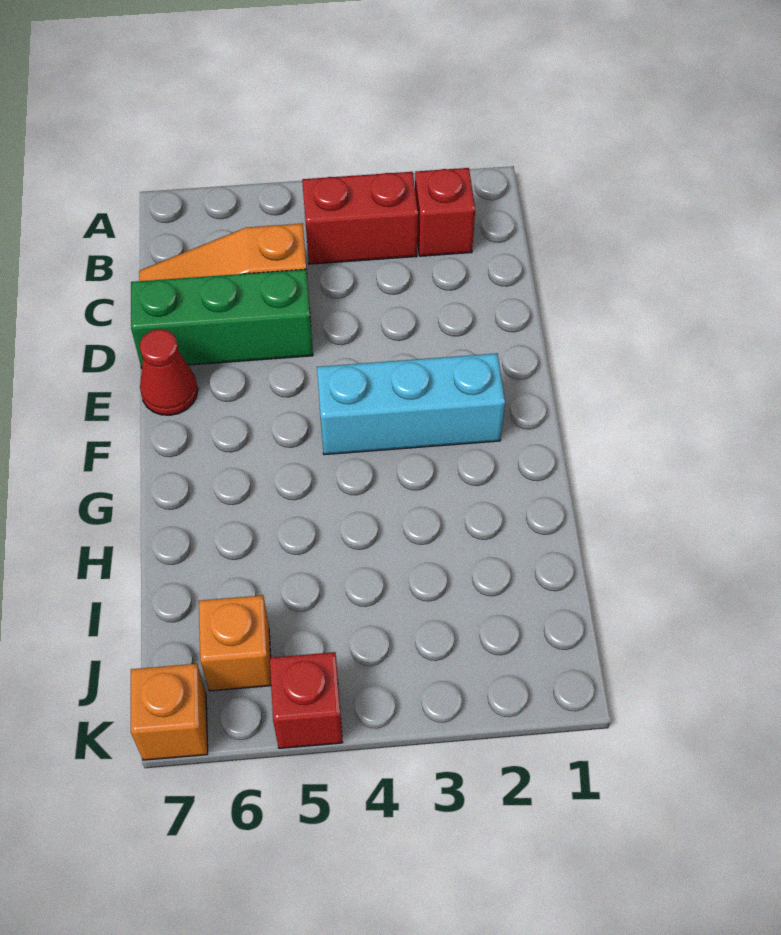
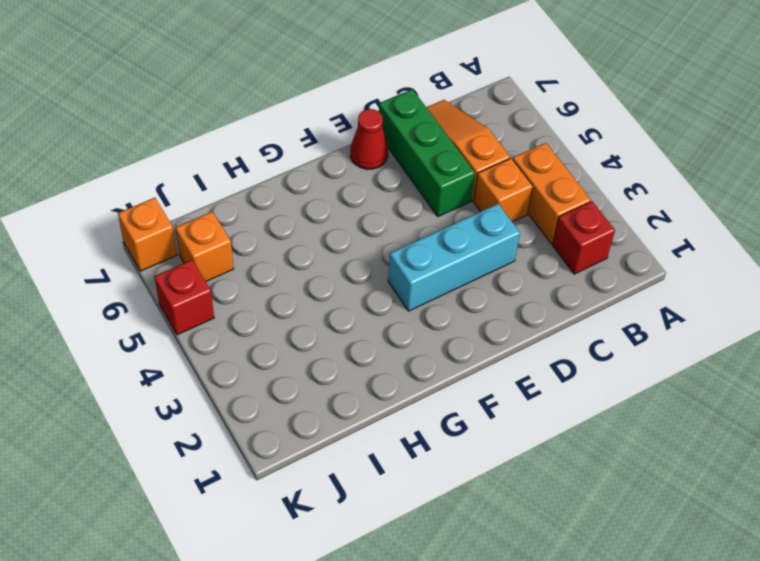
red brick B3:B4 level 1 -> orange brick B3:B4 level 1
none -> orange brick C4 level 1
cyan brick F2:F4 level 1 -> cyan brick D3:F3 level 1

